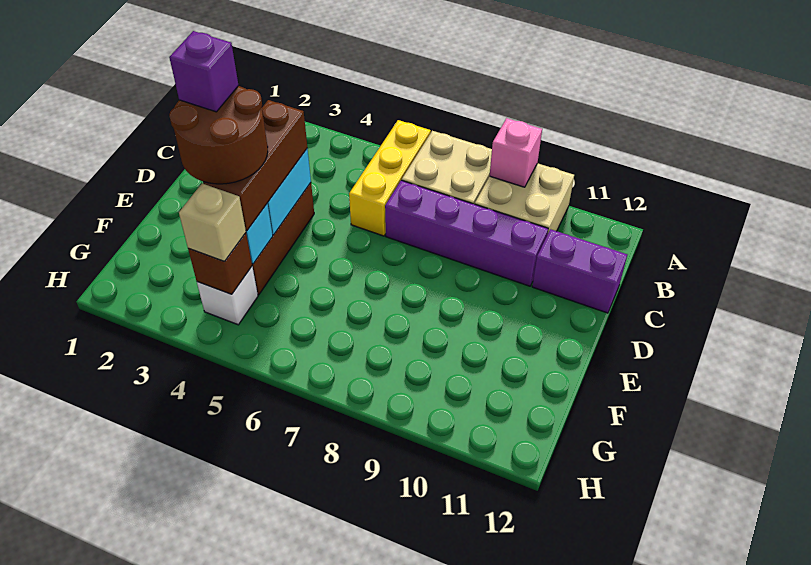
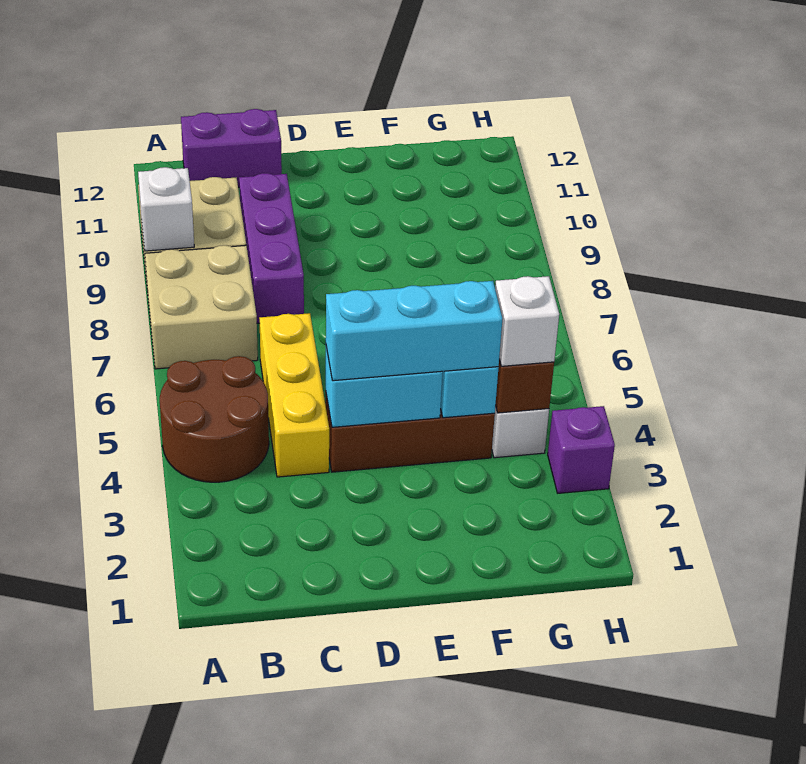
yellow brick A6:C6 level 1 -> yellow brick C4:C6 level 1
pink brick A9 level 2 -> white brick A9 level 2
purple brick C7:C10 level 1 -> purple brick C8:C10 level 1
purple brick C11:C12 level 1 -> purple brick B12:C12 level 1
brown brick D4:F4 level 3 -> cyan brick D4:F4 level 3
brown round brick E3:F4 level 4 -> brown round brick A4:B5 level 1
purple brick E3 level 5 -> purple brick H3 level 1
tan brick G4 level 3 -> white brick G4 level 3

